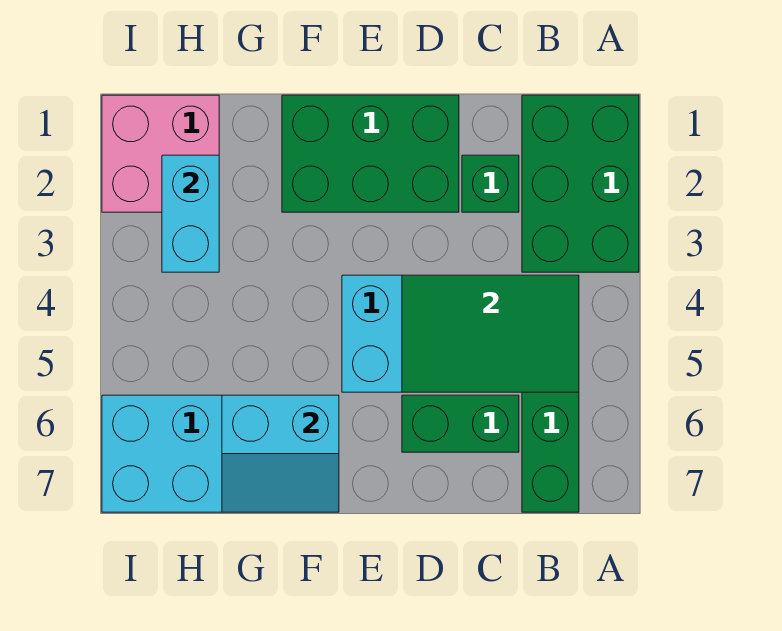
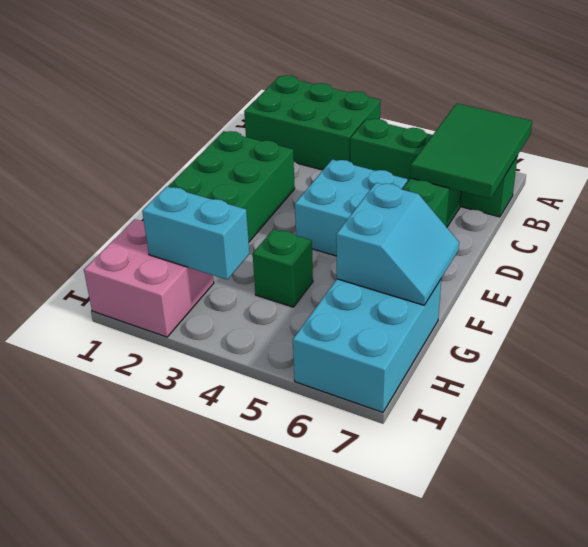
green tile B4:D5 level 2 -> green tile A6:C7 level 2
green brick C2 level 1 -> green brick G4 level 1

